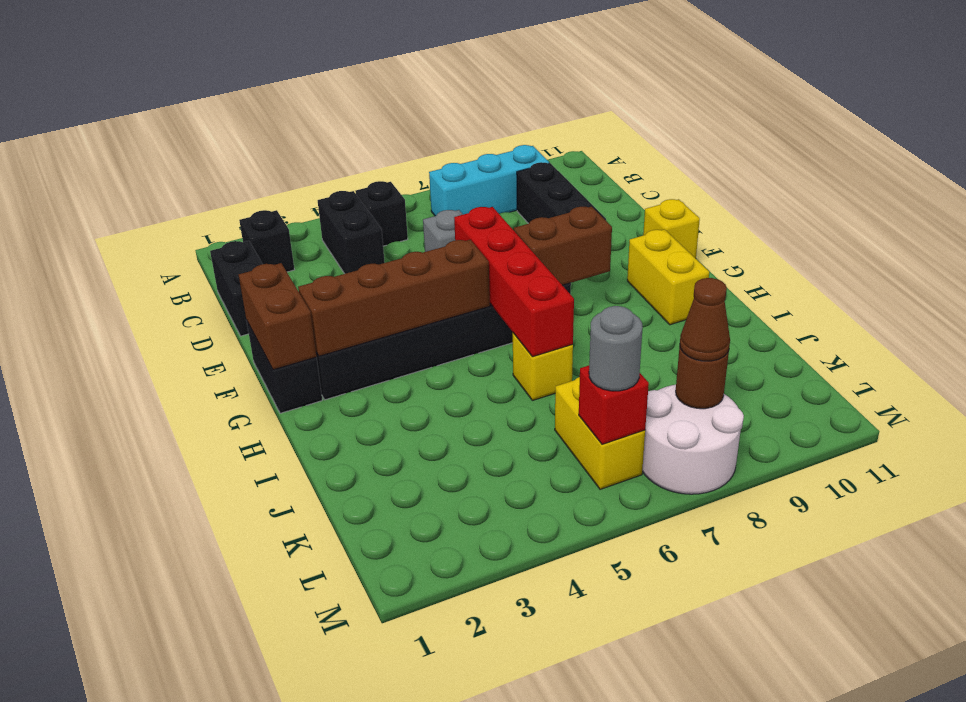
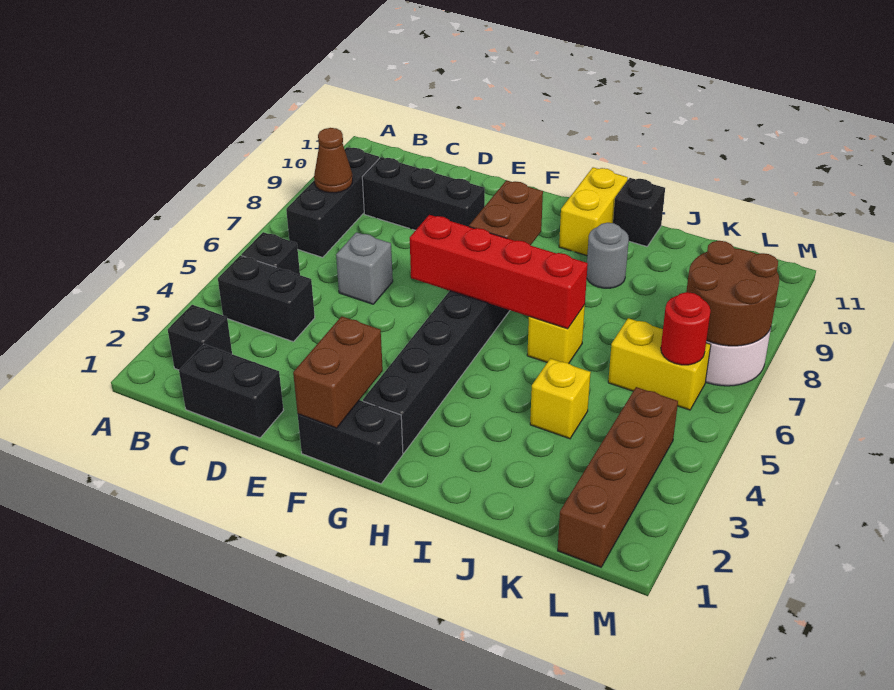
cyan brick B7:B9 level 1 -> black brick B7:B9 level 1
brown brick F1:G1 level 2 -> brown brick F1:F2 level 2
yellow brick F11 level 1 -> yellow brick J4 level 1
brown brick G2:G5 level 2 -> brown brick L1:L4 level 1
yellow brick G10:H10 level 1 -> yellow brick H10:H11 level 1
none -> black brick I11 level 1
red brick L6 level 2 -> red round brick L6 level 2
grey round brick L6 level 3 -> grey round brick I9 level 1
brown round brick L8 level 2 -> brown round brick L7:M8 level 2
brown cone L8 level 3 -> brown cone B8 level 2

